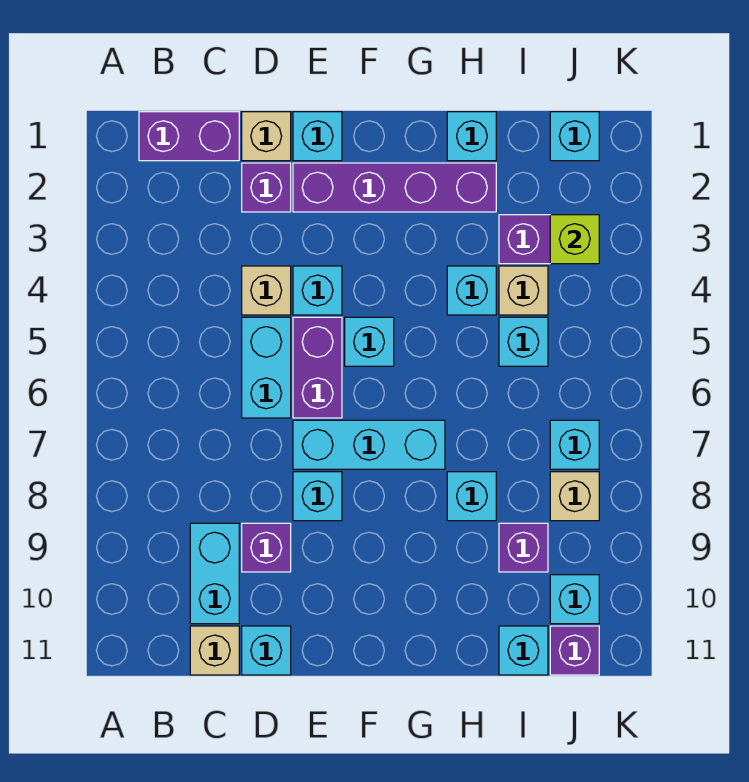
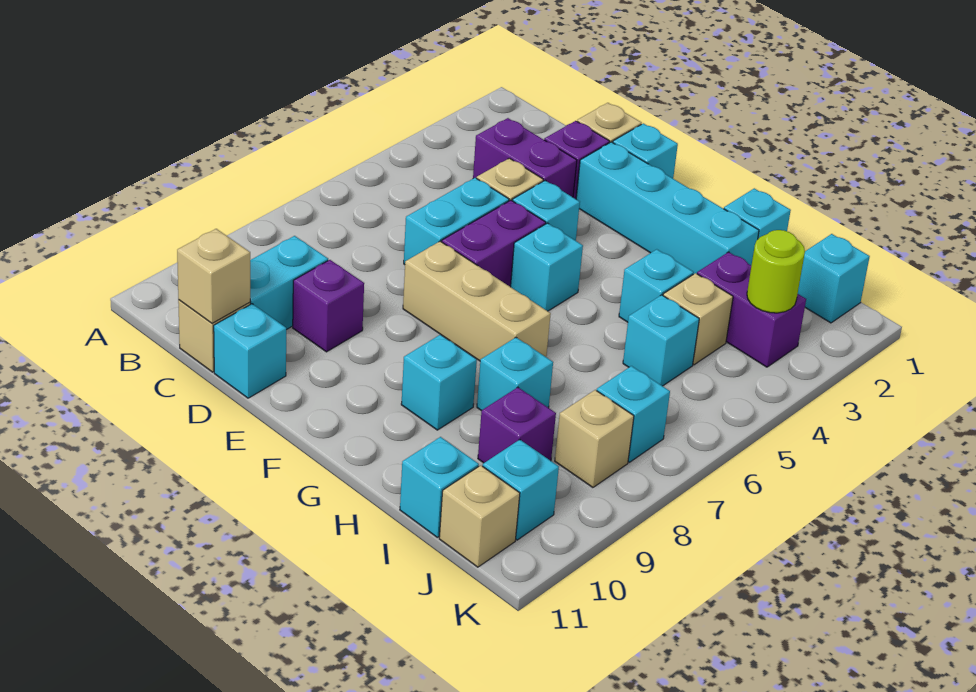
purple brick B1:C1 level 1 -> purple brick C3:D3 level 1
none -> tan brick C11 level 2
purple brick E2:H2 level 1 -> cyan brick E2:H2 level 1
cyan brick E7:G7 level 1 -> tan brick E7:G7 level 1
cyan brick E8 level 1 -> cyan brick G9 level 1
lime brick J3 level 2 -> lime round brick J3 level 2
purple brick J11 level 1 -> tan brick J11 level 1

